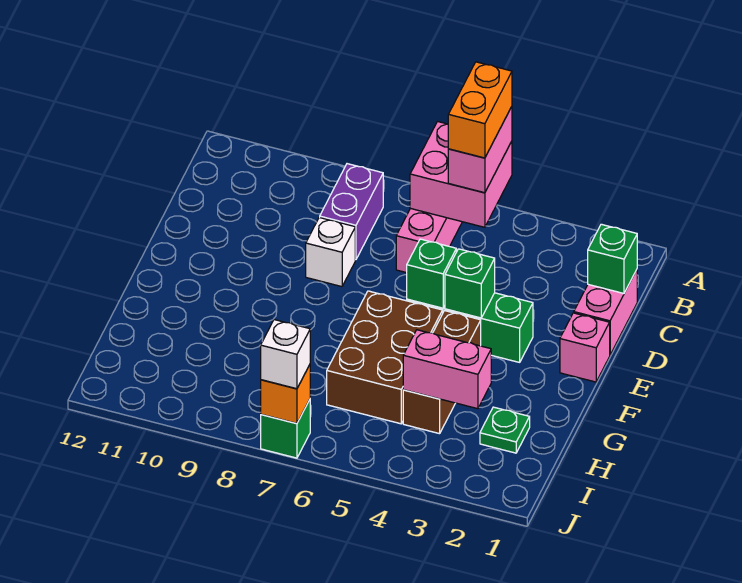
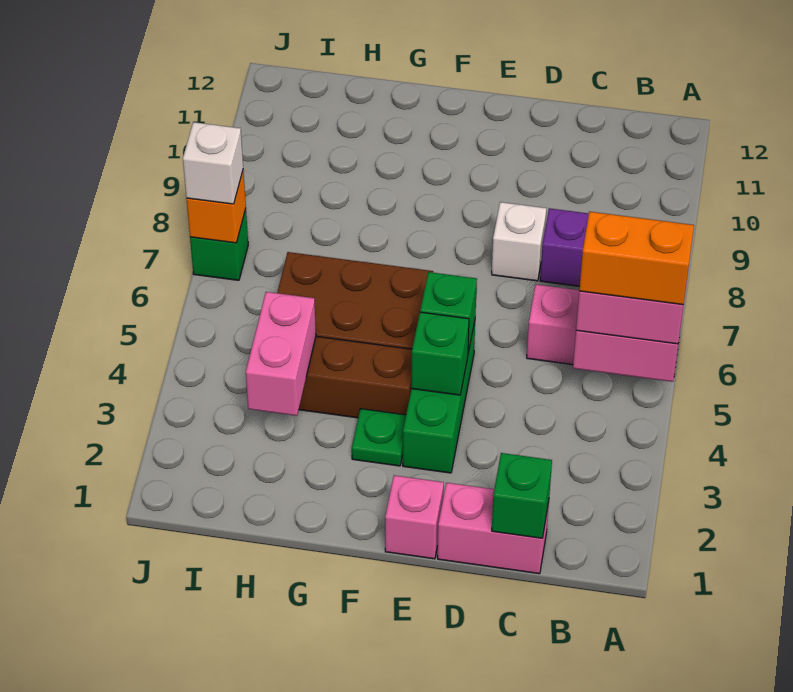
green plate H2 level 1 -> green plate F3 level 1

